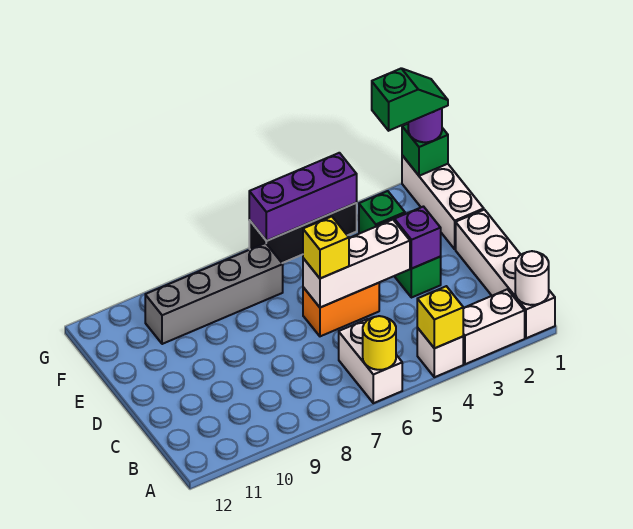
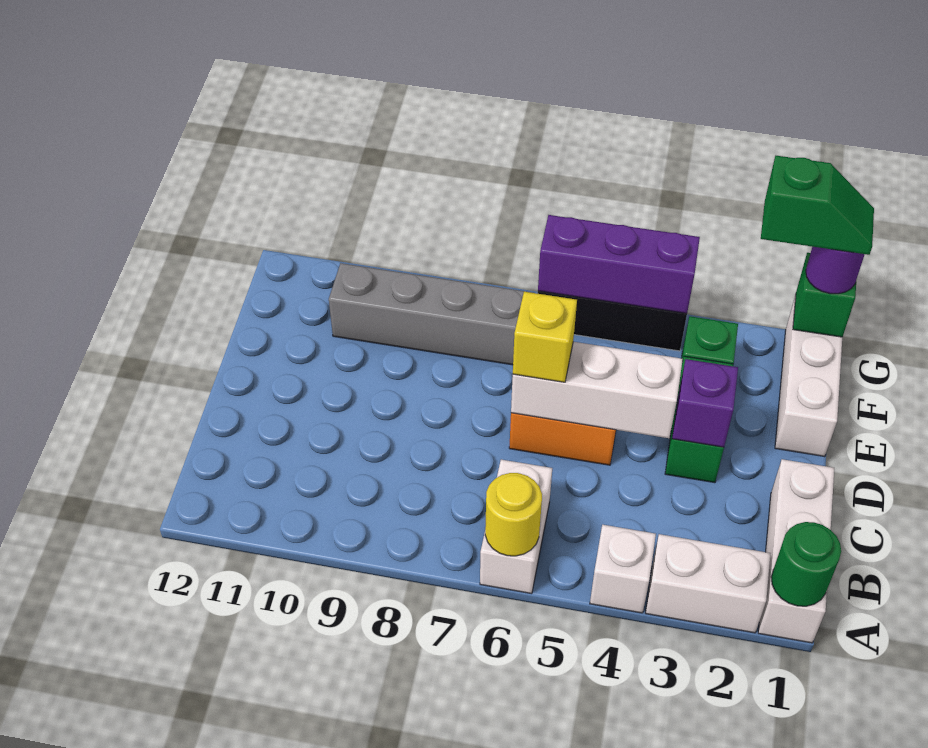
white brick A1:D1 level 1 -> white brick A1:C1 level 1
white round brick A1 level 2 -> green round brick A1 level 2
yellow brick A4 level 2 -> none

